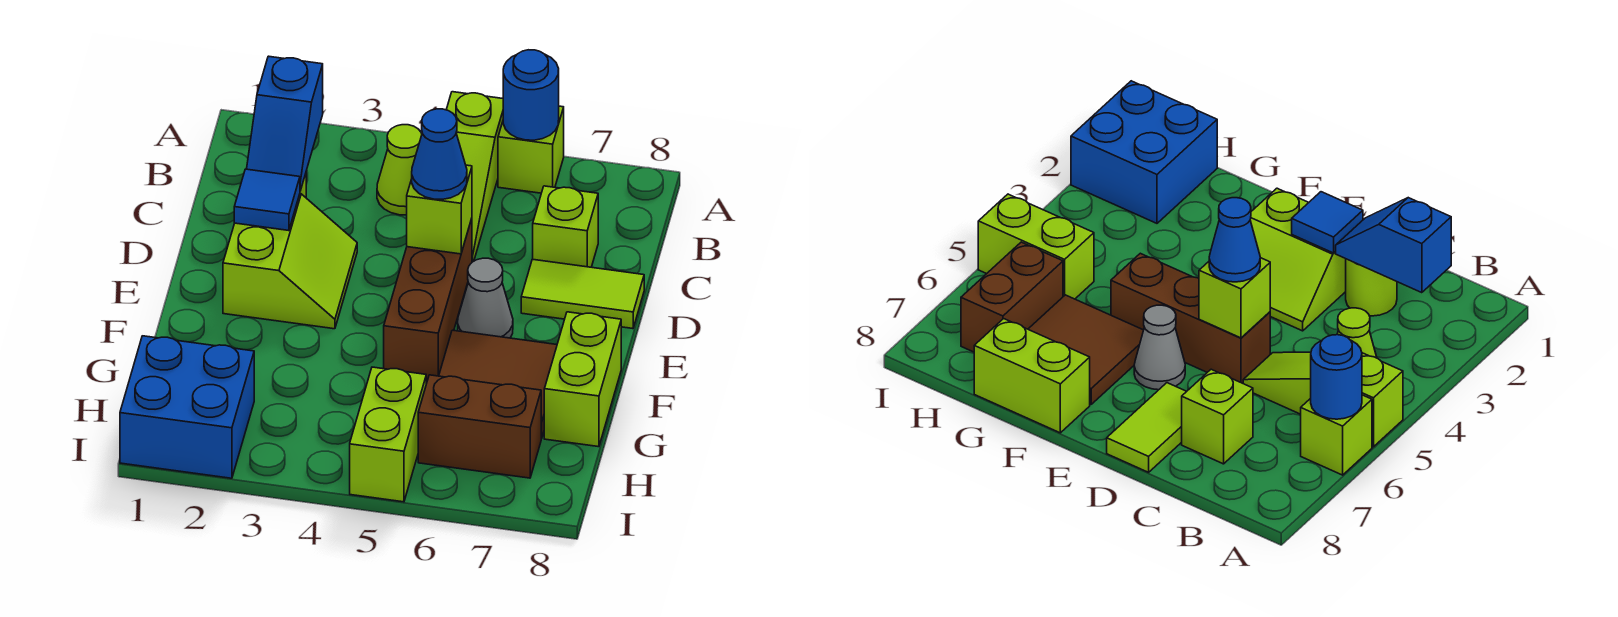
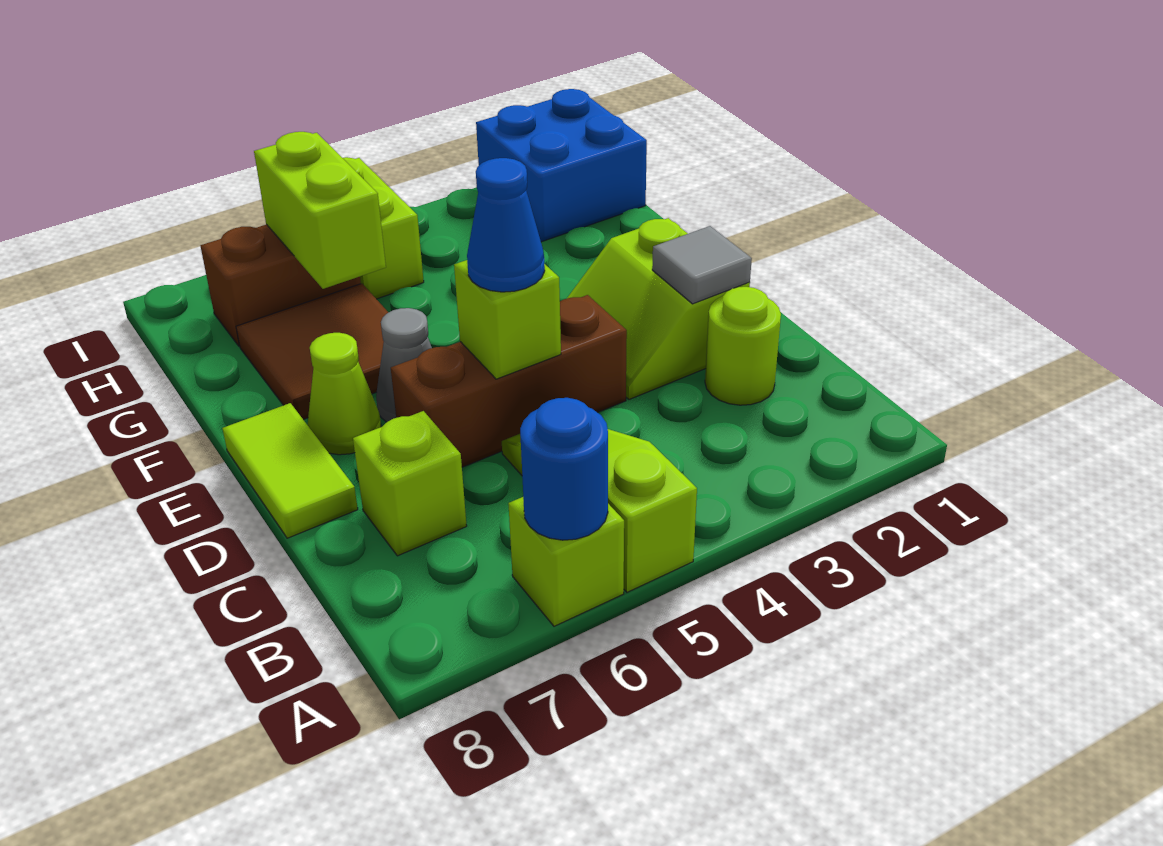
blue slope B2:C2 level 2 top B -> none
lime cone B4 level 1 -> lime cone E7 level 1
blue tile D2 level 2 -> grey tile D2 level 2
brown brick D5:F5 level 1 -> brown brick D4:D6 level 1
lime tile D7:D8 level 1 -> lime tile D8:E8 level 1
lime brick F8:G8 level 1 -> lime brick G6:H6 level 2

